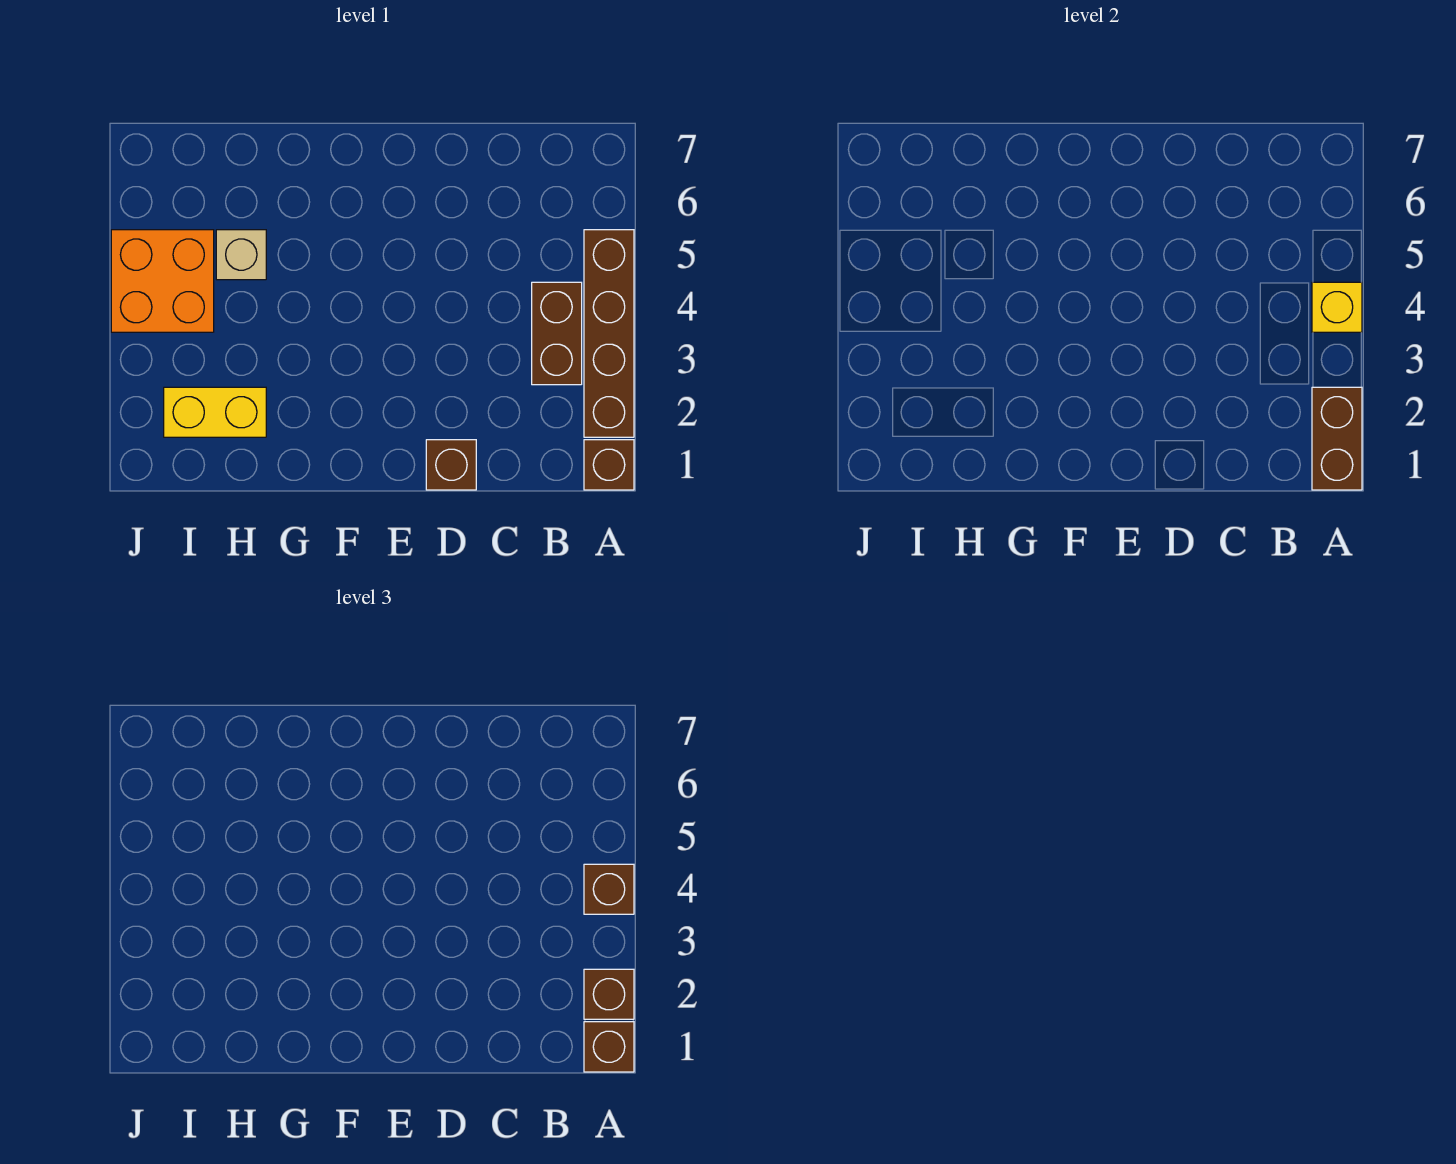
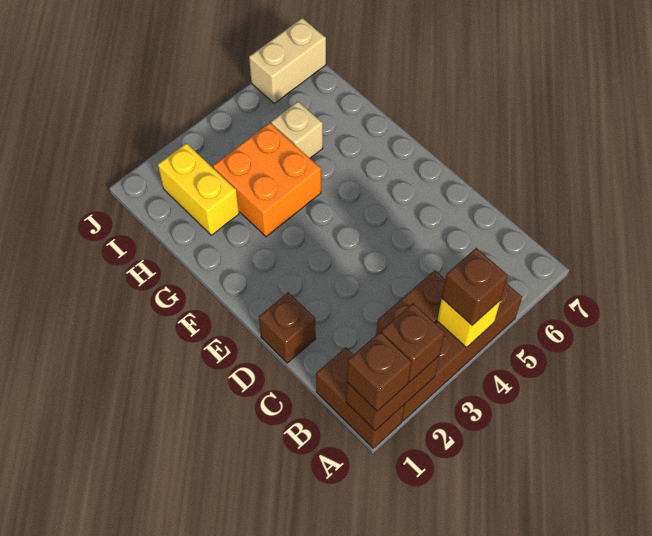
brown brick A1 level 1 -> brown brick A1:B1 level 1
orange brick I4:J5 level 1 -> orange brick G3:H4 level 1
none -> tan brick J6:J7 level 1

